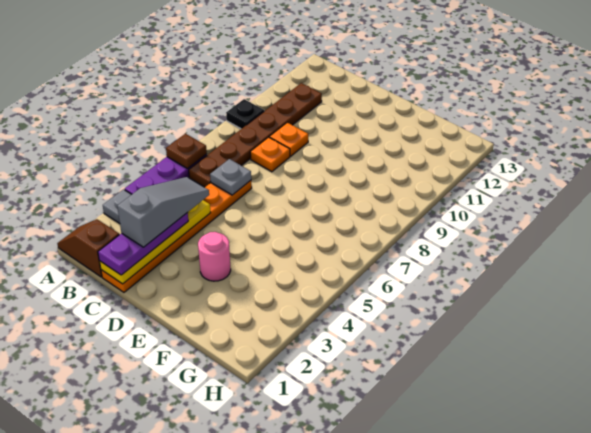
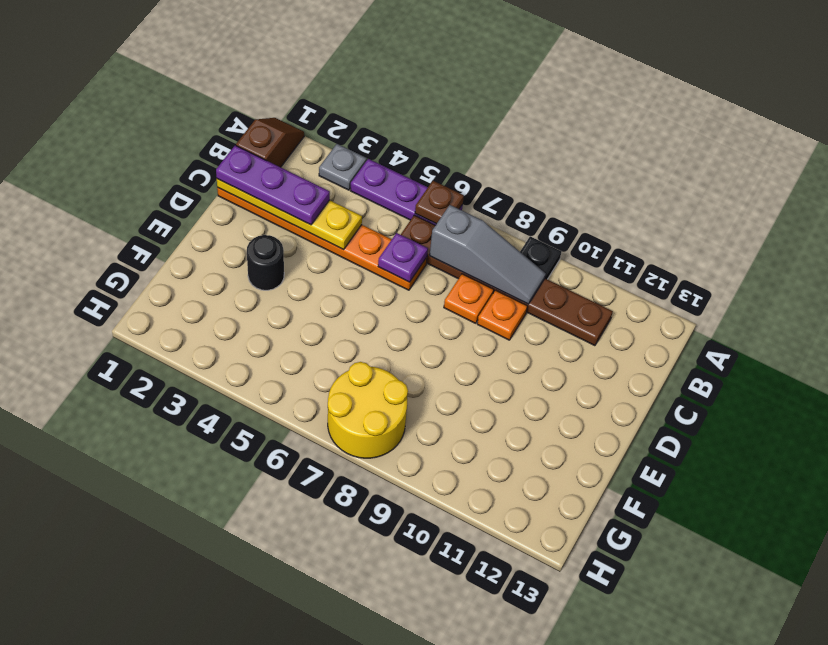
grey slope C2:C4 level 4 top 2 -> grey slope B7:B9 level 2 top 7
grey plate C6 level 2 -> purple plate C6 level 2
pink round brick E3 level 1 -> black round brick E3 level 1
none -> yellow round brick G7:H8 level 1

